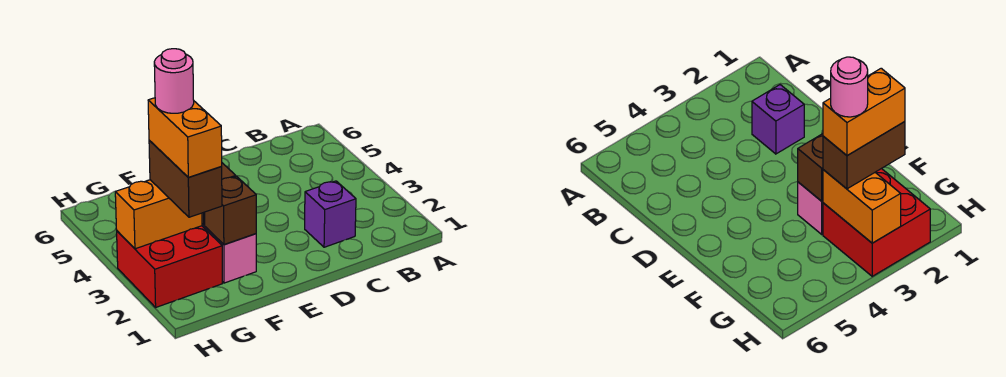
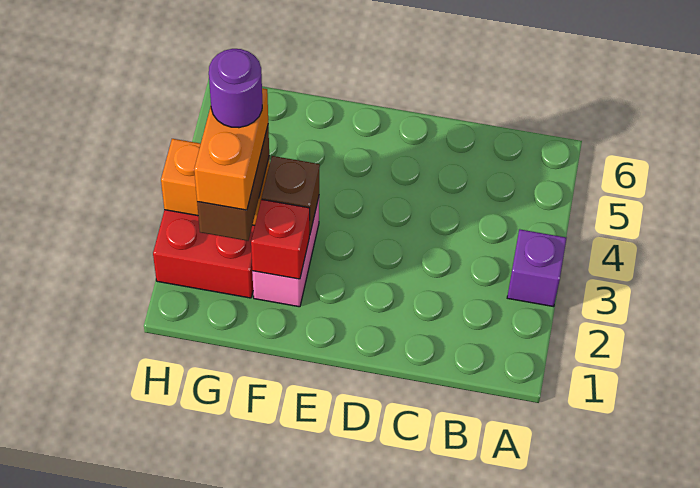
purple brick C2 level 1 -> purple brick A3 level 1
brown brick F2 level 2 -> red brick F2 level 2
pink round brick G3 level 5 -> purple round brick G3 level 5

